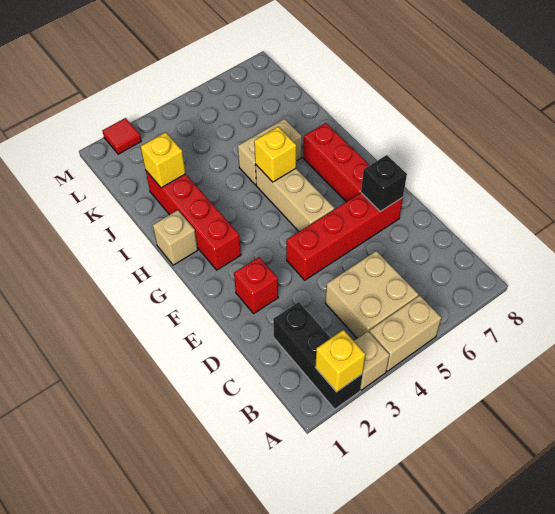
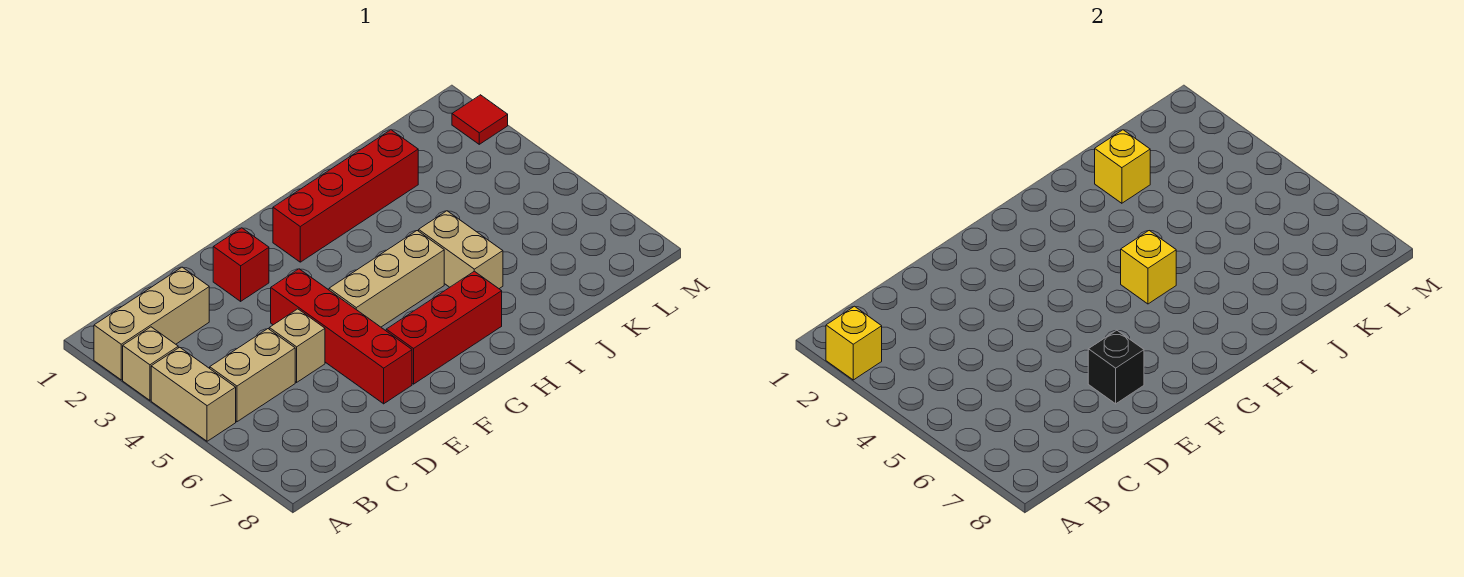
black brick A2:C2 level 1 -> tan brick A2:C2 level 1
tan brick B4:C5 level 1 -> tan brick B5:C5 level 1
tan brick H1 level 1 -> tan brick D5 level 1

